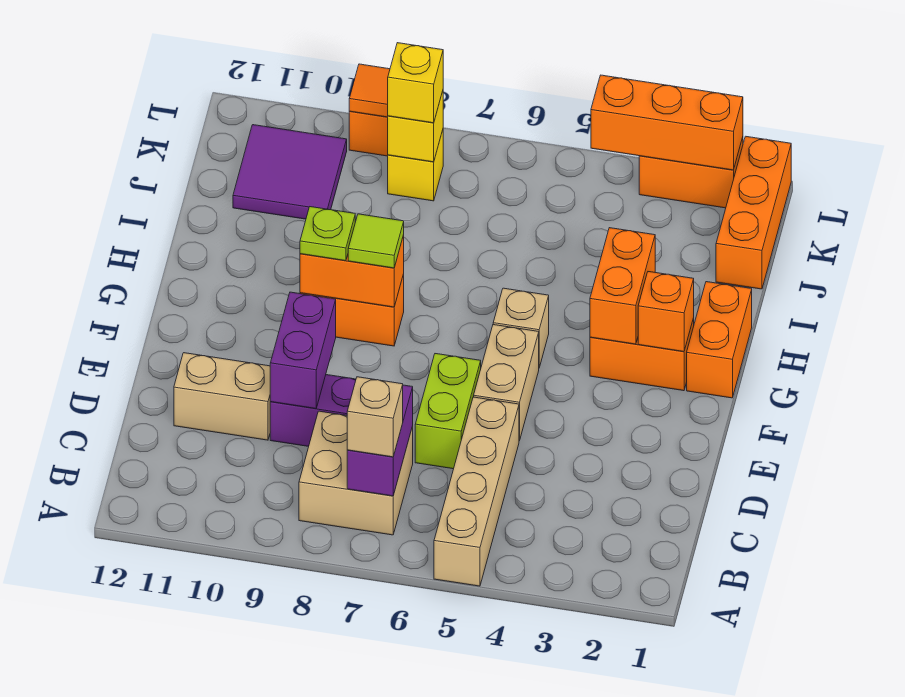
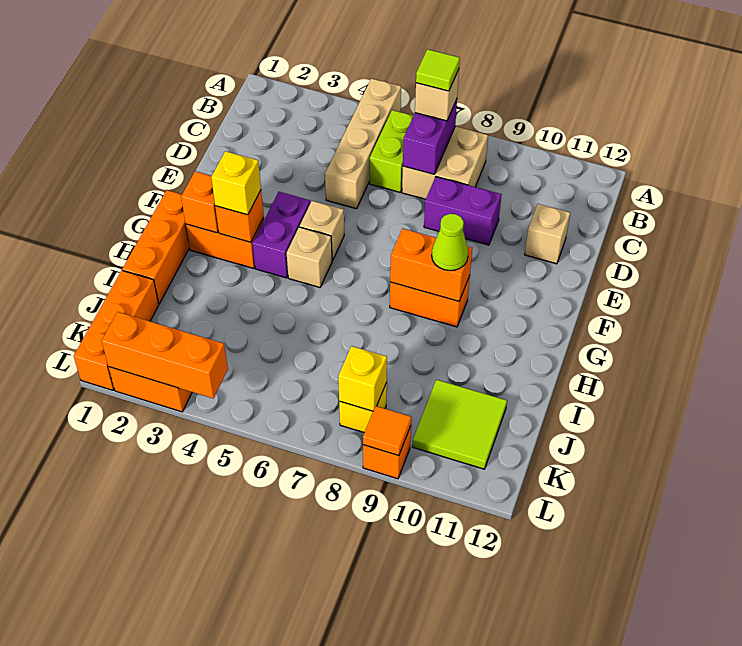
lime brick D6:E6 level 1 -> lime brick B6:C6 level 1
purple brick D9:E9 level 2 -> purple brick F4:G4 level 1
tan brick D10:D11 level 1 -> tan brick D11 level 1
tan brick E5:F5 level 1 -> tan brick F5 level 1
orange brick G1:H1 level 1 -> orange brick G1:I1 level 1
orange brick G3:H3 level 2 -> orange brick G3 level 2
lime tile G8 level 3 -> lime tile B7 level 4
lime plate G9 level 3 -> lime cone G9 level 3
purple tile J10:K11 level 1 -> lime tile J10:K11 level 1
yellow brick K8 level 3 -> yellow brick G3 level 3

